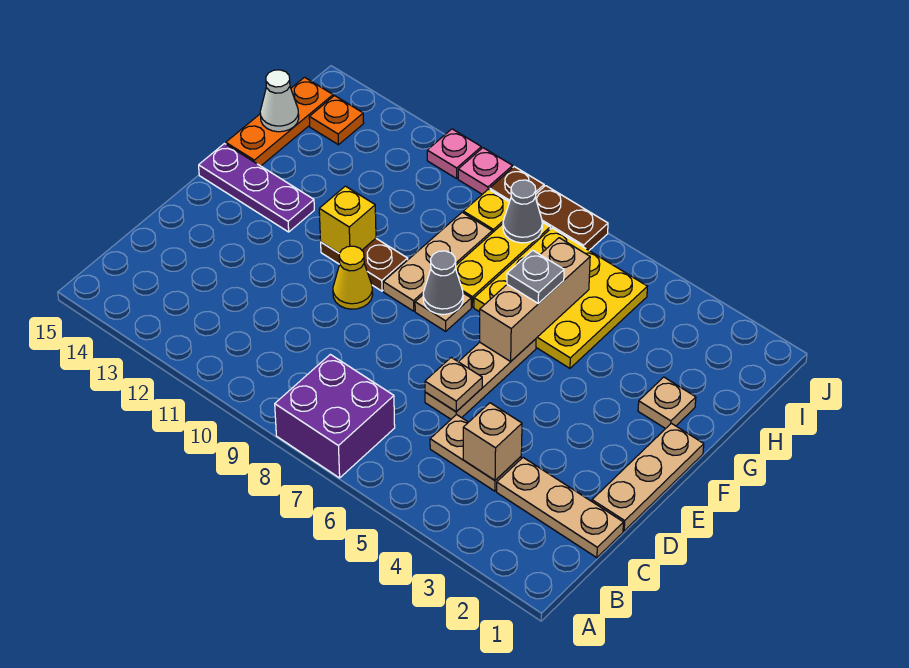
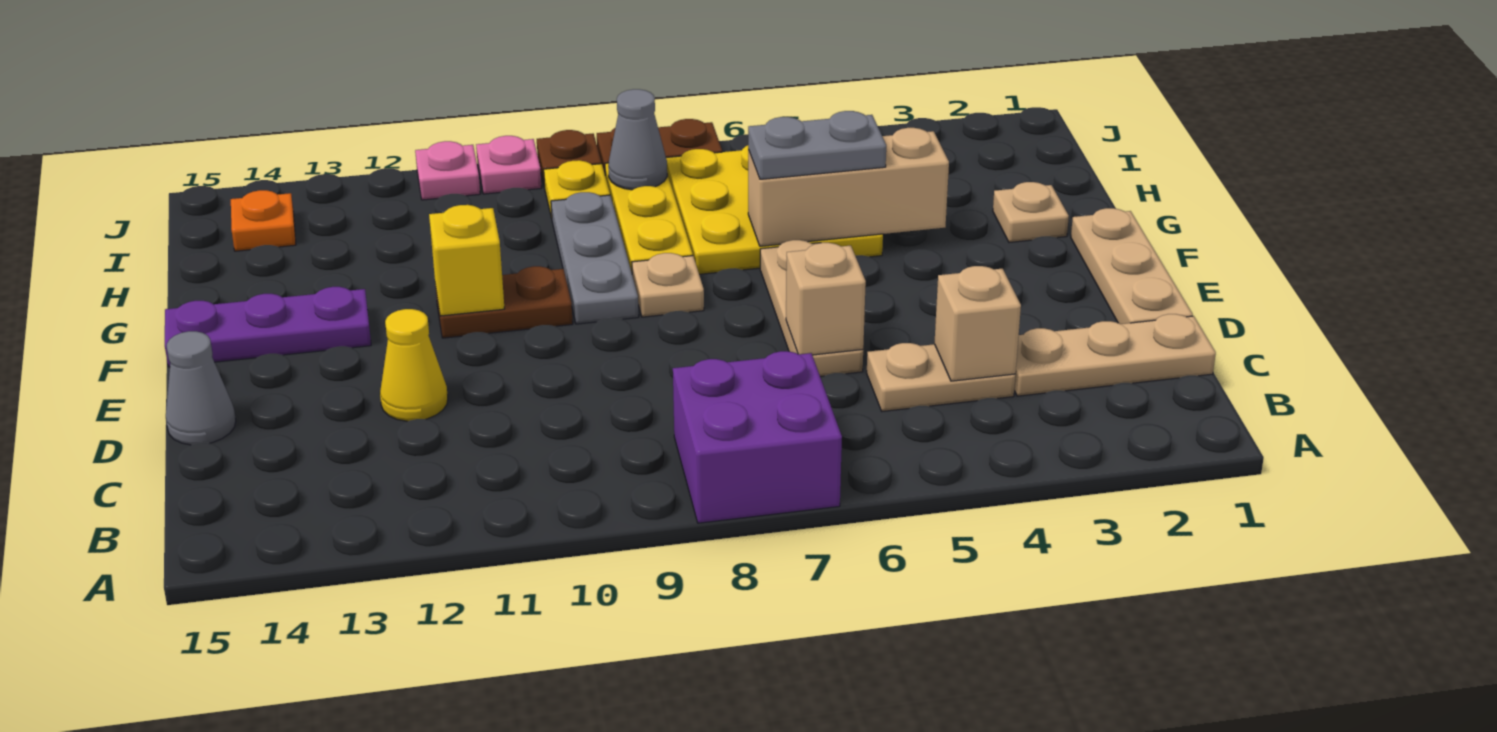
tan plate D6 level 2 -> tan brick D6 level 2
yellow cone E10 level 1 -> yellow cone D12 level 1
tan brick F6:H6 level 2 -> tan brick G4:G6 level 2
grey cone F8 level 2 -> grey cone D15 level 1
tan plate F9:H9 level 1 -> grey plate F9:H9 level 1
grey plate G6 level 3 -> grey plate G5:G6 level 3
orange plate G15:I15 level 1 -> none
white cone H15 level 2 -> none

